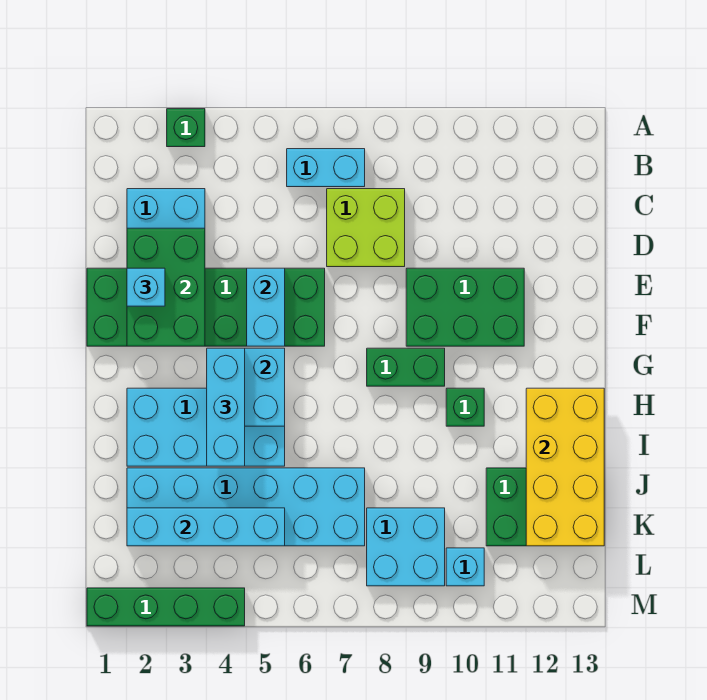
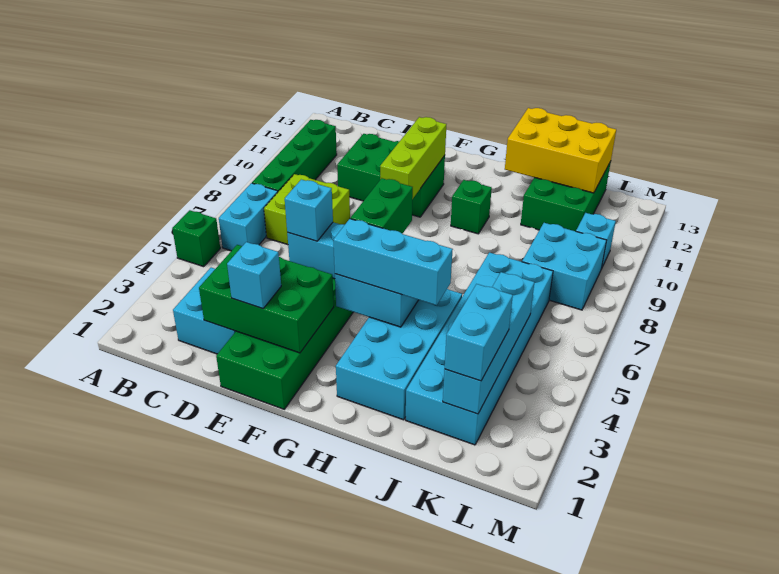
green brick A3 level 1 -> green brick A5 level 1
none -> cyan brick E5 level 3
green brick E9:F11 level 1 -> green brick D10:F11 level 1
none -> lime brick F9:F11 level 2
green brick G8:G9 level 1 -> green brick G5:G6 level 3
yellow brick H12:K13 level 2 -> yellow brick I12:K13 level 2
none -> cyan brick K2:K3 level 3
green brick M1:M4 level 1 -> green brick B8:B11 level 1

